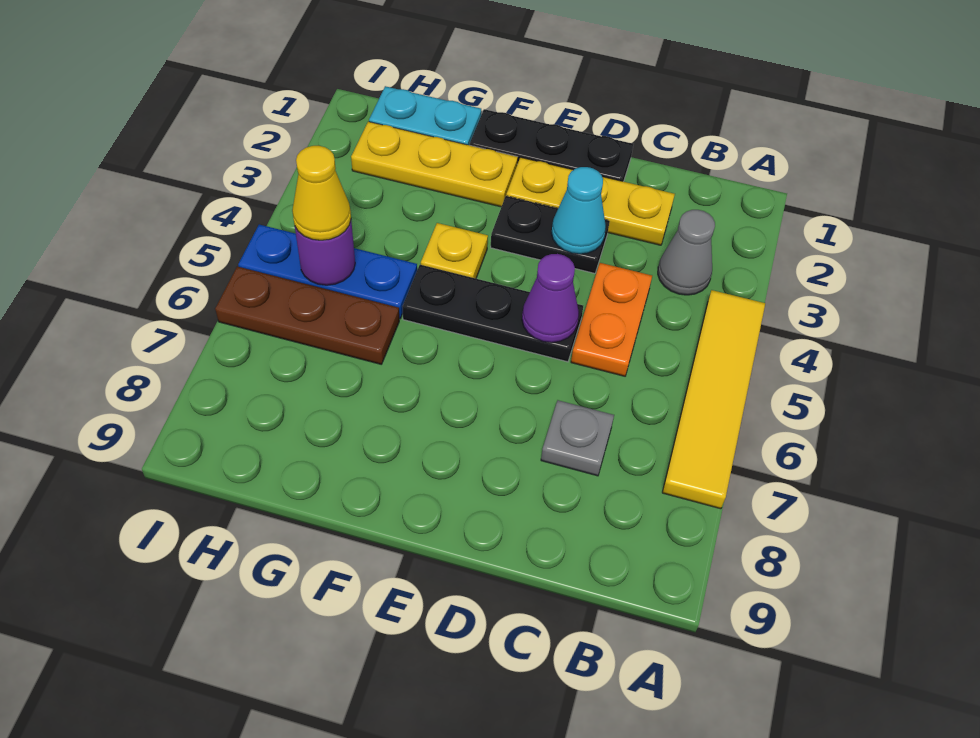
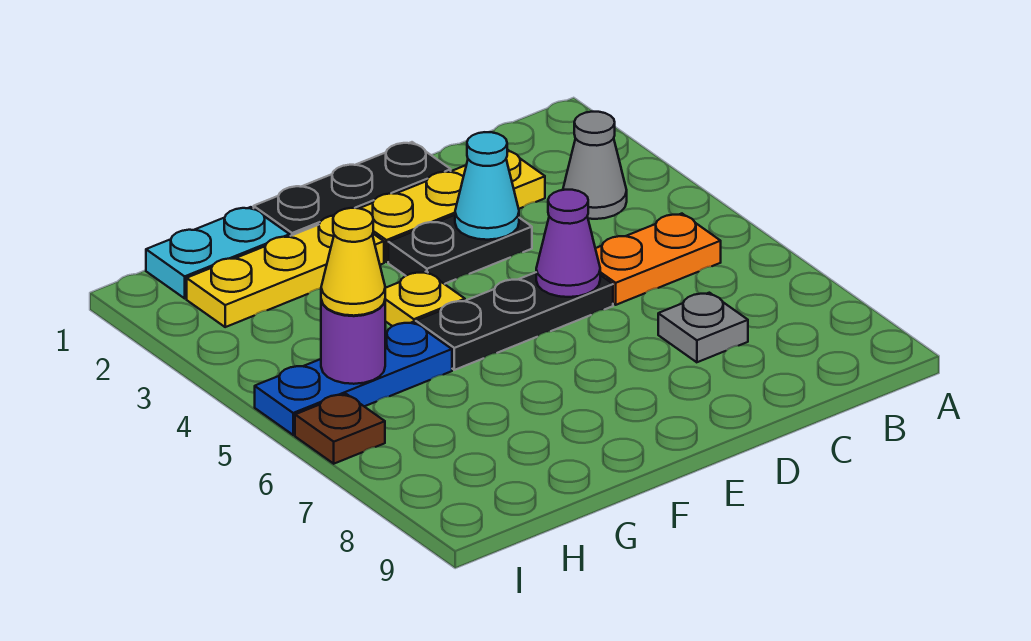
yellow tile A4:A7 level 1 -> none
orange plate C4:C5 level 1 -> orange plate B5:C5 level 1
brown plate G6:I6 level 1 -> brown plate I6 level 1

